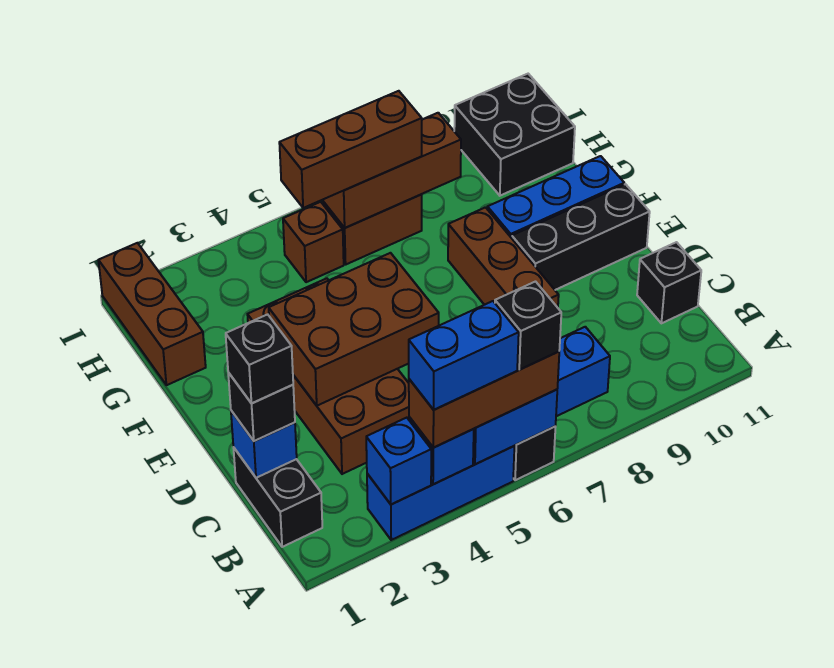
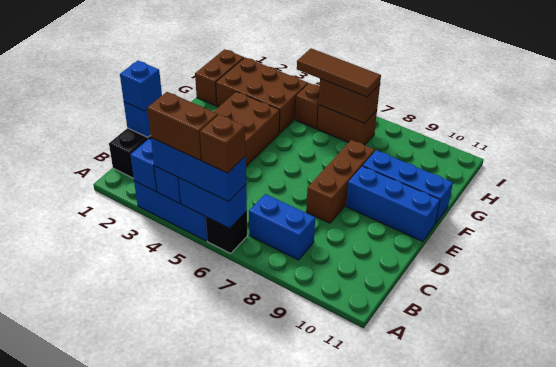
brown brick A4:A6 level 3 -> blue brick A4:A6 level 3
blue brick A4:A5 level 4 -> brown brick A4:A5 level 4
black brick A6 level 4 -> brown brick A6 level 4
black brick C1 level 3 -> blue brick C1 level 3
black brick C1 level 4 -> none
black brick C11 level 1 -> none
brown brick D3:E5 level 2 -> brown brick G2:H4 level 1
black brick E9:E11 level 1 -> blue brick E9:E11 level 1
brown brick G1:I1 level 1 -> brown brick G1:H1 level 1
brown brick H5:H7 level 3 -> brown tile H5:H7 level 3
brown brick H6:H8 level 2 -> brown brick H6:H7 level 2
black brick H10:I11 level 1 -> none

